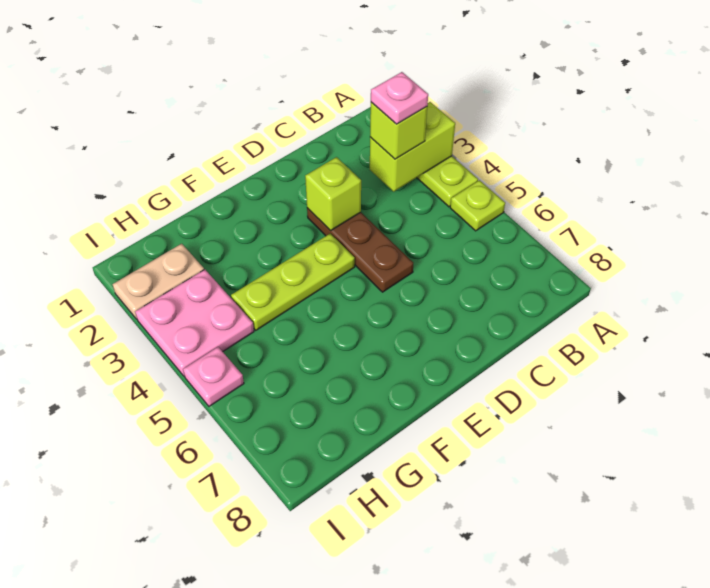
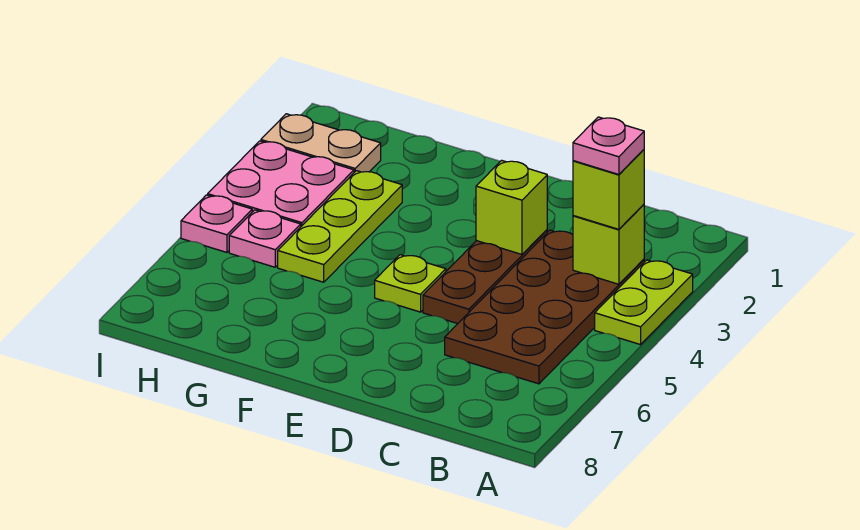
lime brick A3:B3 level 2 -> lime brick B3 level 2
lime plate A5 level 1 -> lime plate E5 level 1
none -> brown plate B3:C6 level 1
lime plate E4:G4 level 1 -> lime plate G3:G5 level 1
none -> pink plate H5 level 1

